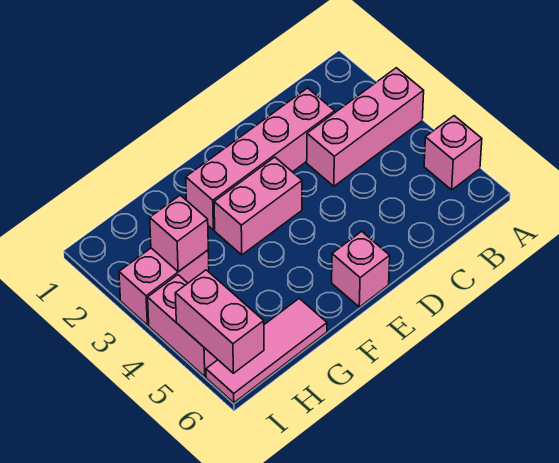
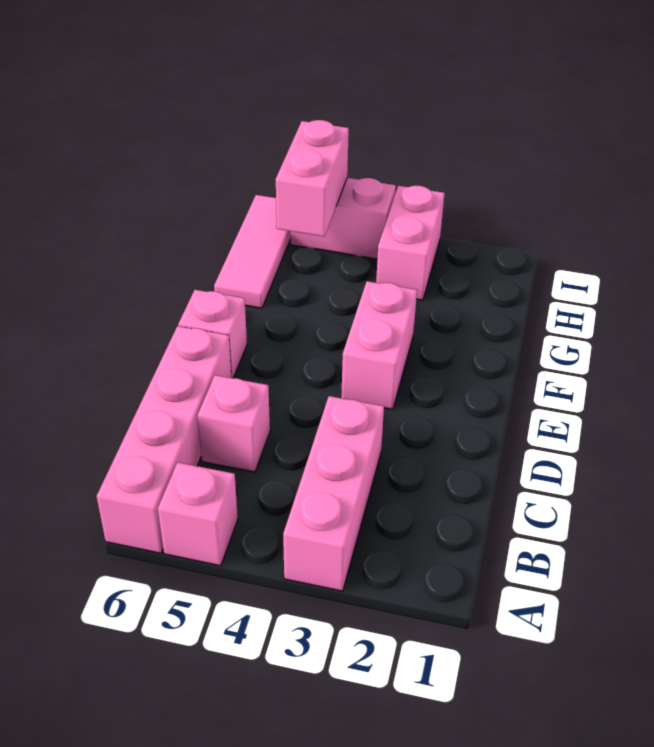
pink brick C2:F2 level 1 -> pink brick A6:D6 level 1
pink brick H3 level 2 -> pink brick C5 level 1
pink brick I5:I6 level 2 -> pink brick H5:I5 level 2

